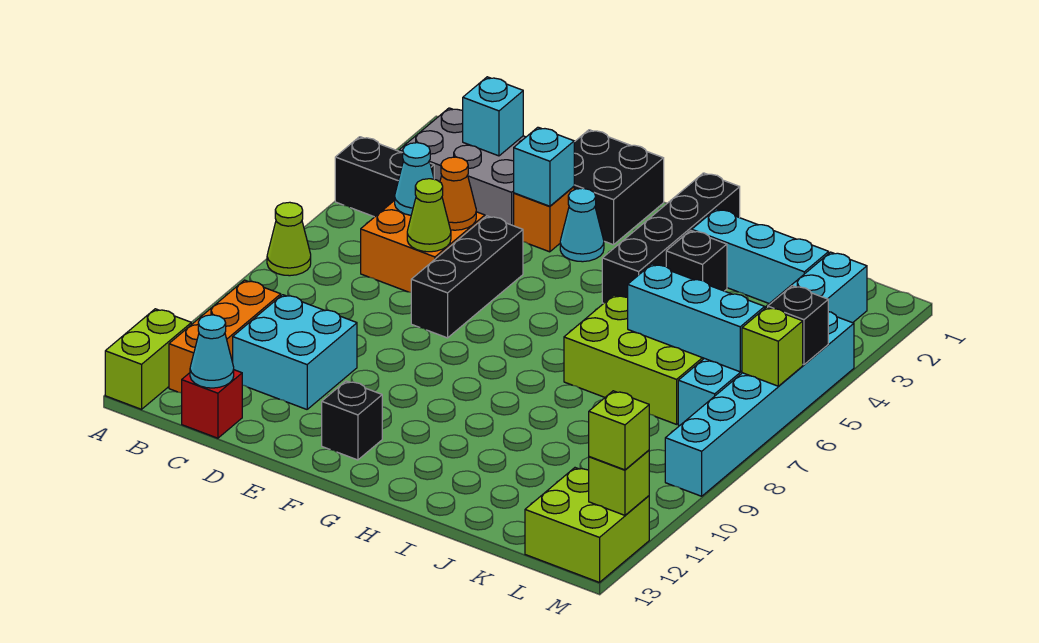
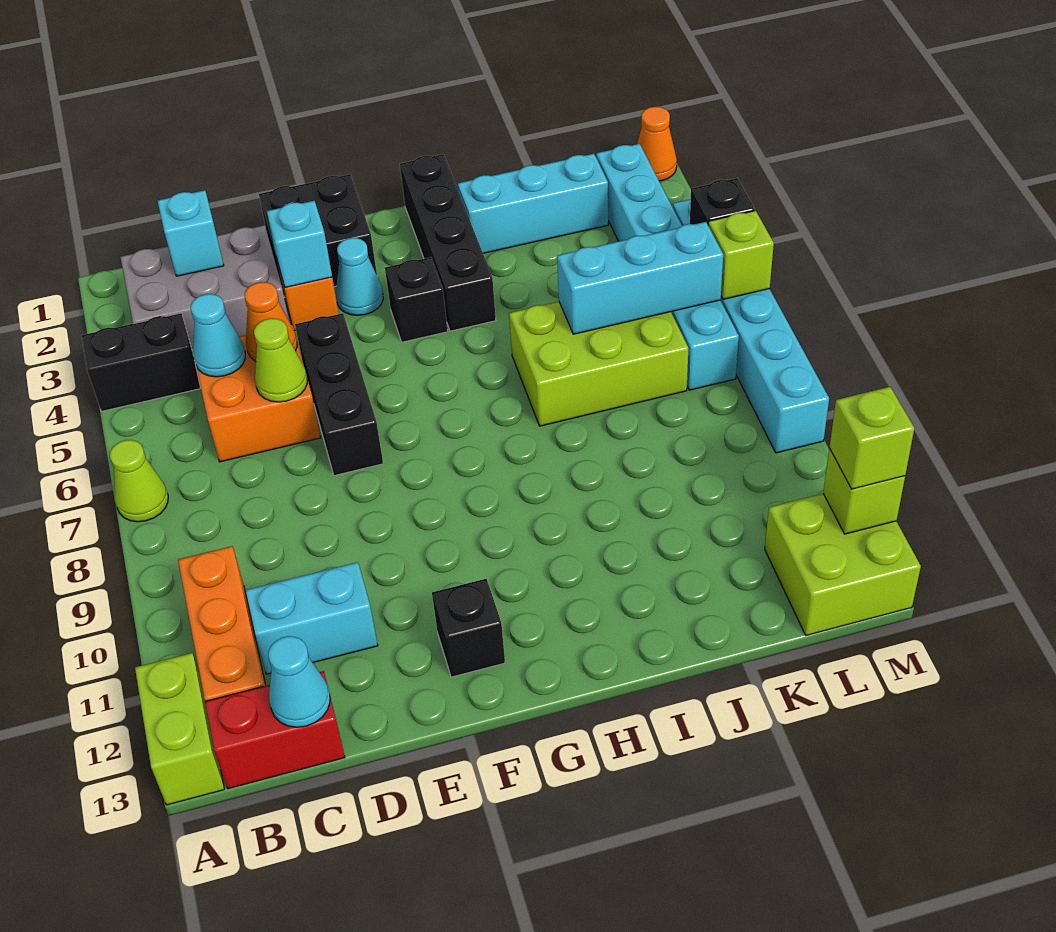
cyan brick C10:D11 level 1 -> cyan brick C11:D11 level 1
red brick C13 level 1 -> red brick B13:C13 level 1
black brick I3 level 1 -> black brick G4 level 1
none -> orange cone M1 level 1

